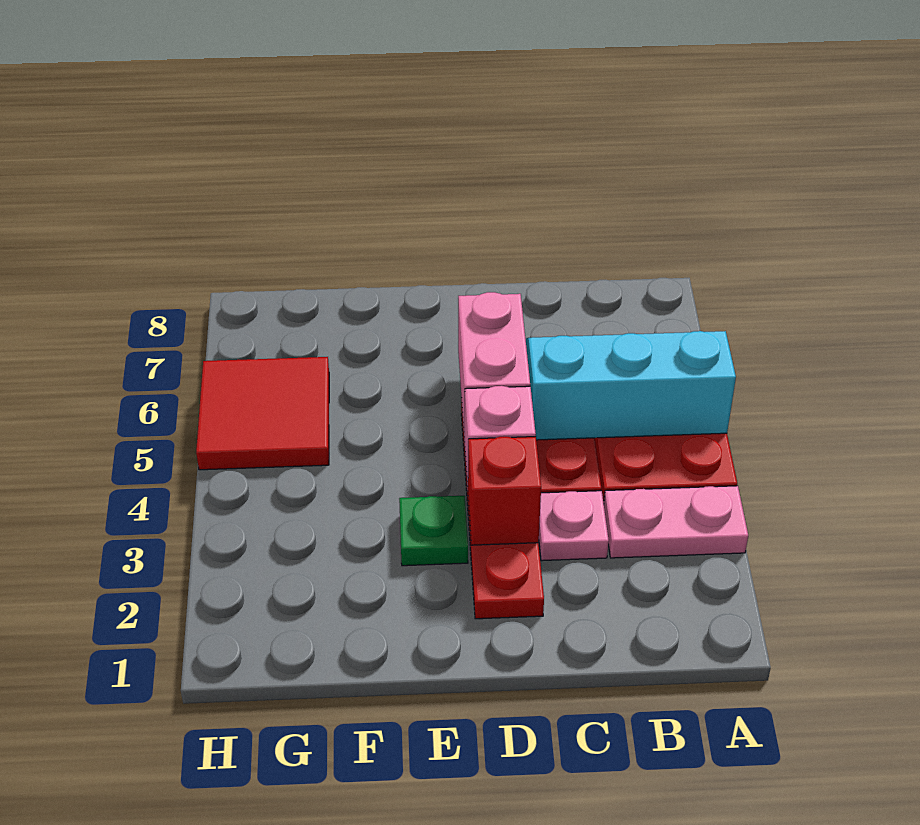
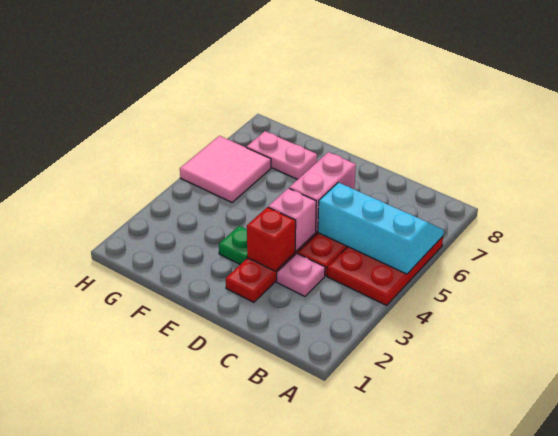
pink plate A3:B3 level 1 -> pink plate F7:G7 level 1
red tile G5:H6 level 1 -> pink tile G5:H6 level 1

